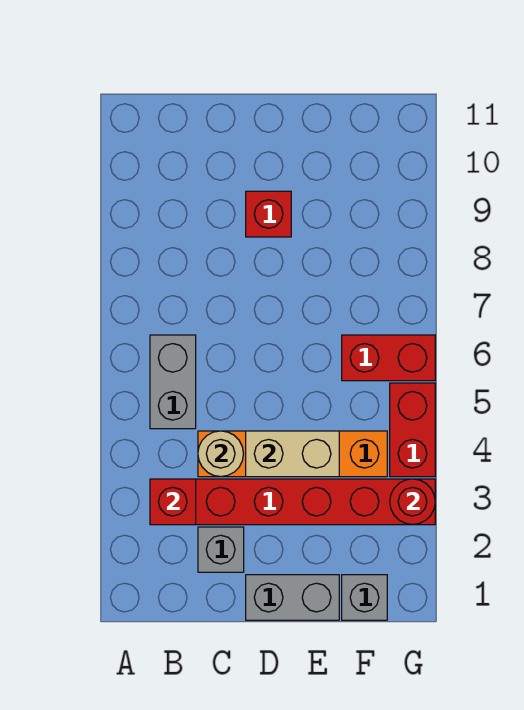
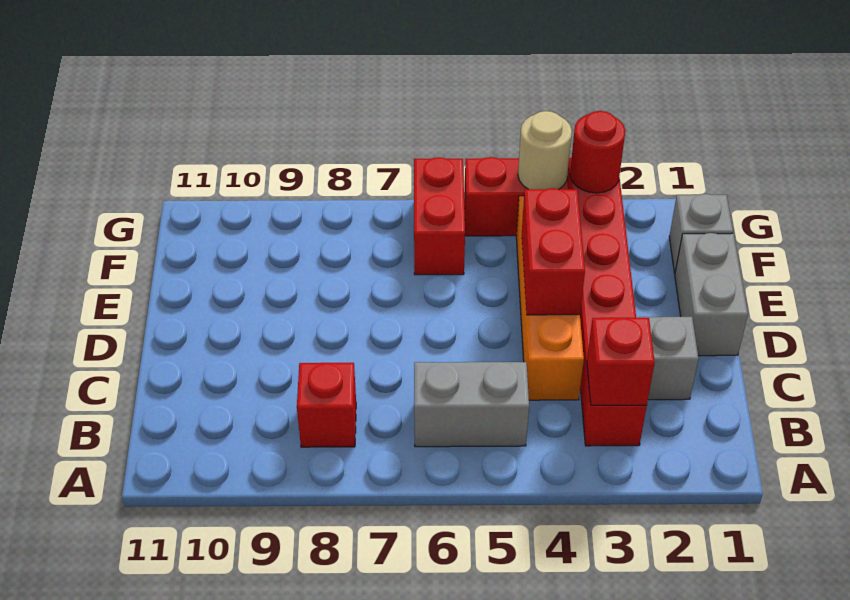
tan round brick C4 level 2 -> tan round brick G4 level 2
tan brick D4:E4 level 2 -> red brick D4:E4 level 2
red brick D9 level 1 -> red brick B8 level 1

